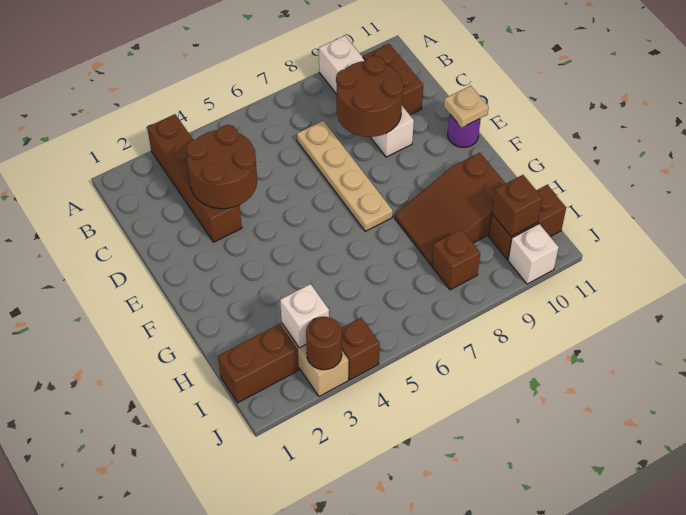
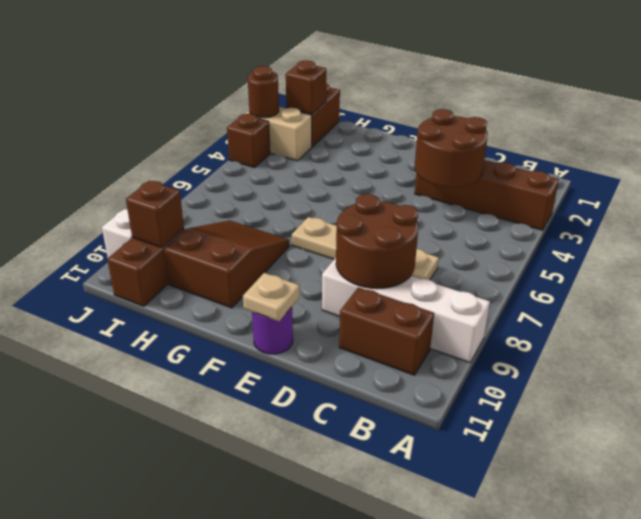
white brick I3 level 2 -> none
brown brick I8 level 1 -> brown brick I2 level 2

